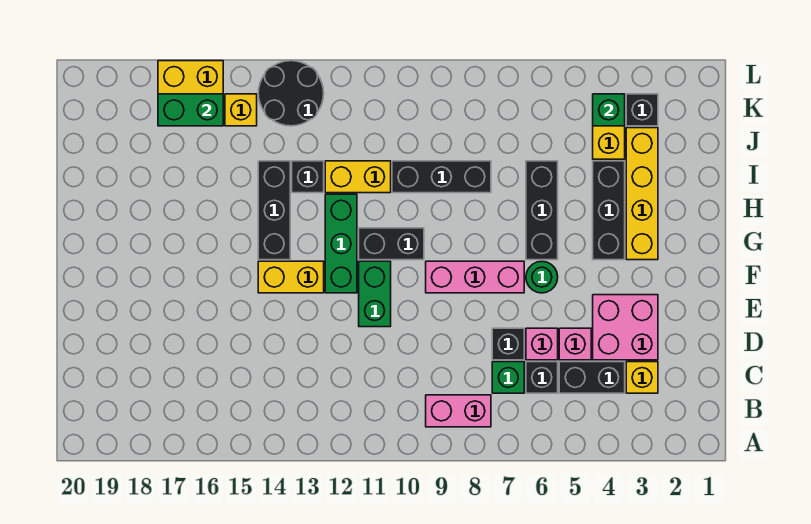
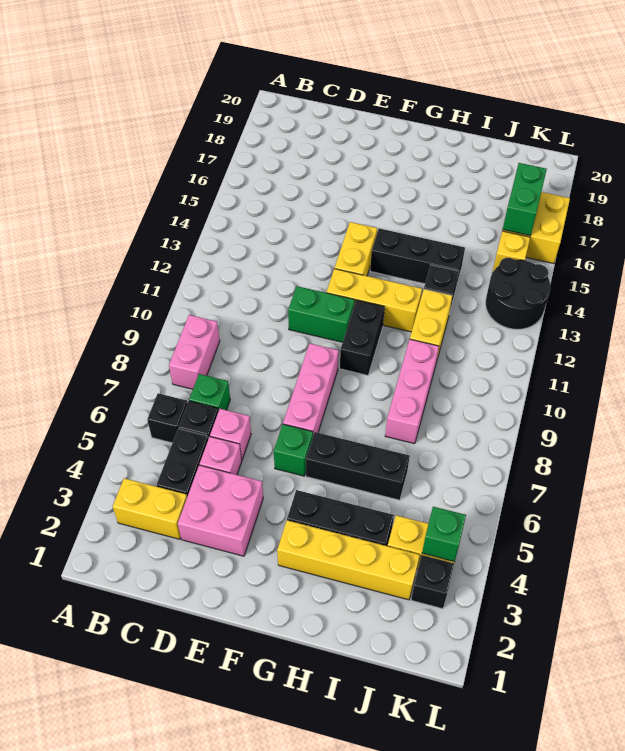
yellow brick C3 level 1 -> yellow brick B3:C3 level 1
black brick D7 level 1 -> black brick B6 level 1
green round brick F6 level 1 -> green brick F6 level 1
green brick F12:H12 level 1 -> yellow brick F12:H12 level 1
black brick I8:I10 level 1 -> pink brick I8:I10 level 1

